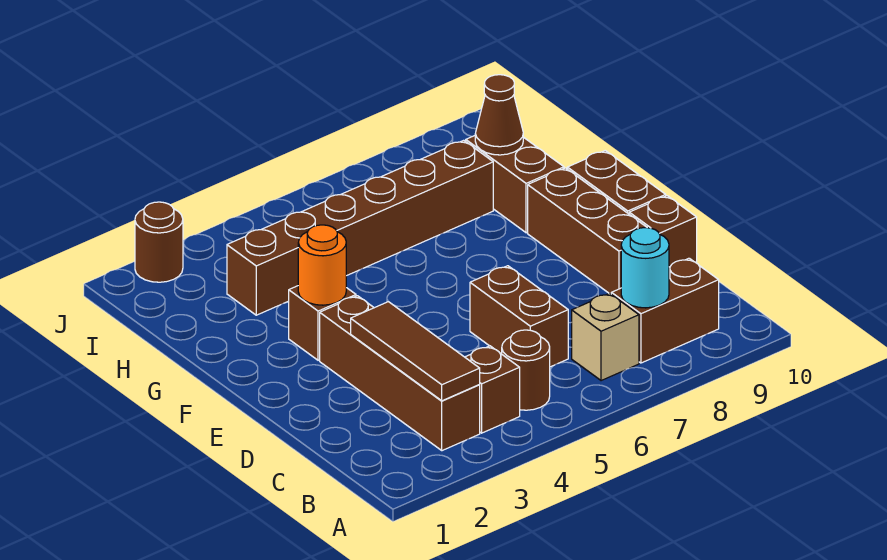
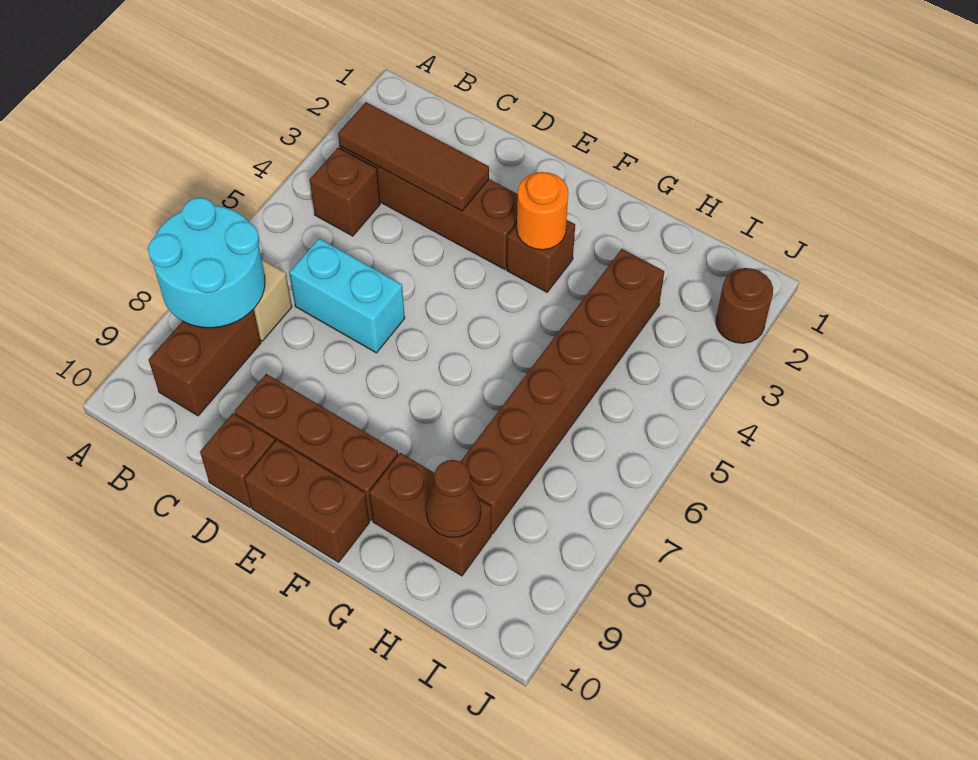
brown round brick B5 level 1 -> none
cyan round brick B8 level 2 -> cyan round brick A7:B8 level 2
brown brick C6:D6 level 1 -> cyan brick C6:D6 level 1

